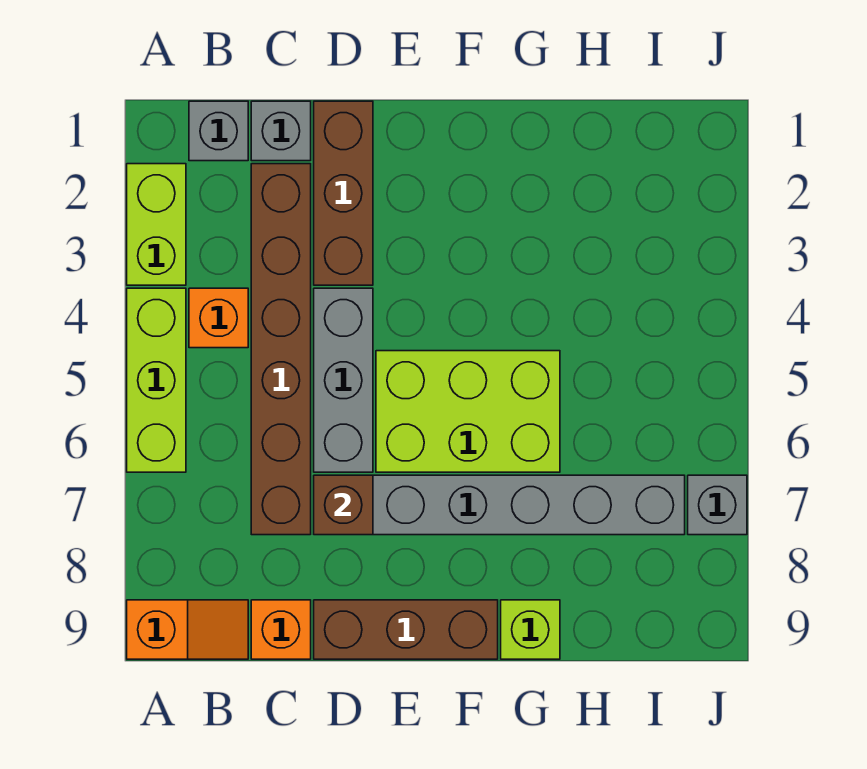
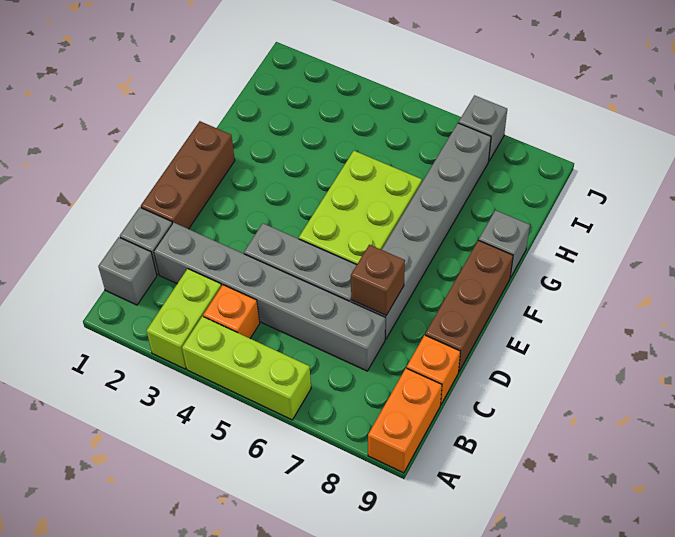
lime brick A2:A3 level 1 -> lime brick A3:B3 level 1
orange slope A9:B9 level 1 top A -> orange brick A9:B9 level 1
brown brick C2:C7 level 1 -> grey brick C2:C7 level 1
brown brick D1:D3 level 1 -> brown brick D1:F1 level 1
lime brick G9 level 1 -> grey brick G9 level 1

